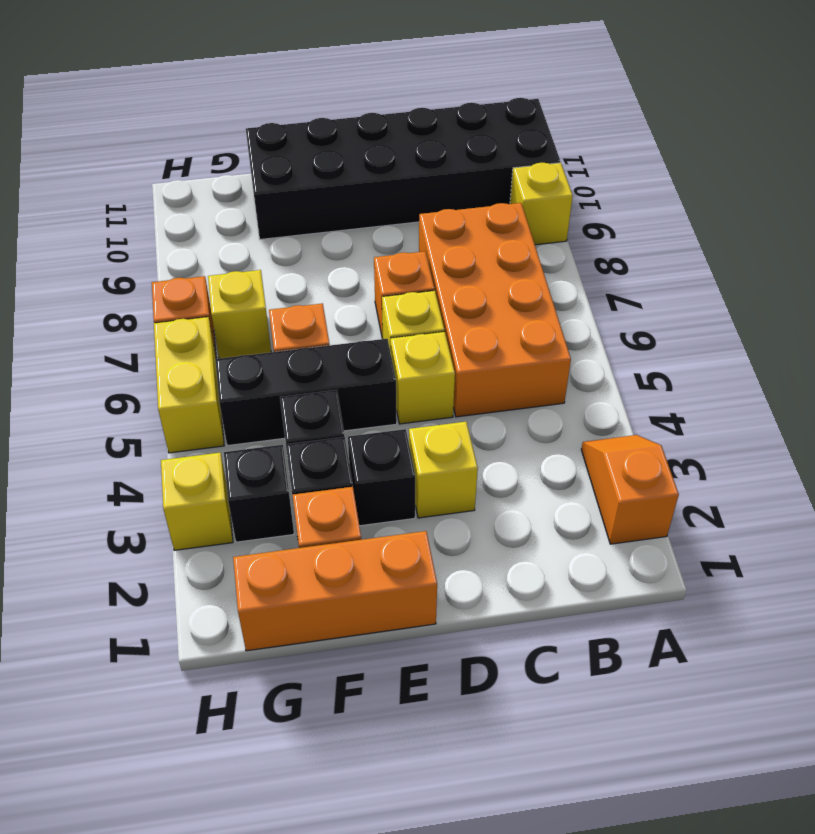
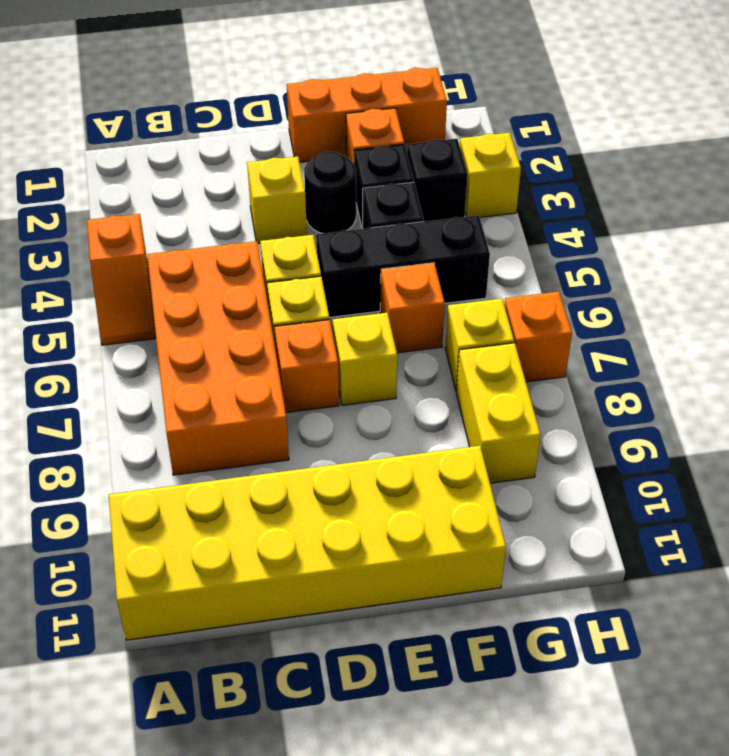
orange slope A2:A3 level 1 top 2 -> orange slope A4:A5 level 1 top 4
yellow brick A9 level 1 -> yellow brick E7 level 1
black brick A10:F11 level 1 -> yellow brick A10:F11 level 1
black brick E3 level 1 -> black round brick E3 level 1
yellow brick H5:H6 level 1 -> yellow brick G8:G9 level 1

